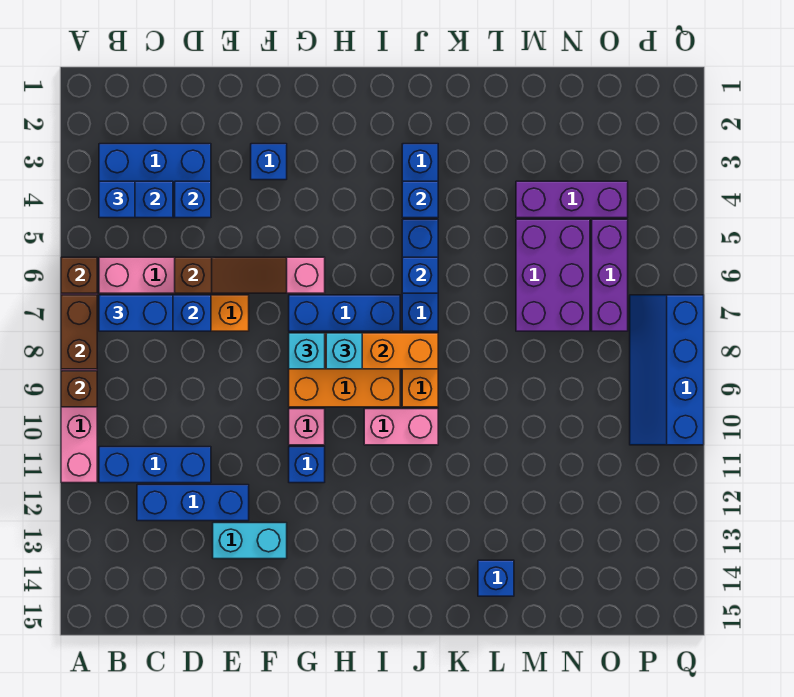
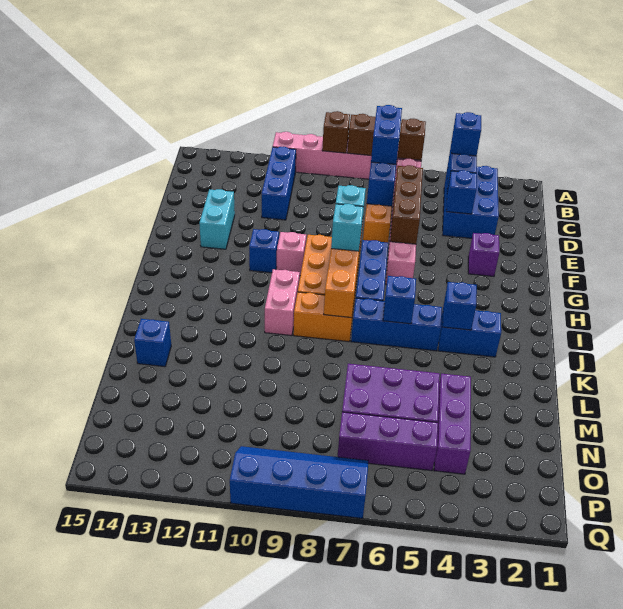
blue brick C12:E12 level 1 -> none
brown slope D6:F6 level 2 top D -> brown brick D6:F6 level 2
blue brick F3 level 1 -> purple brick F3 level 1

